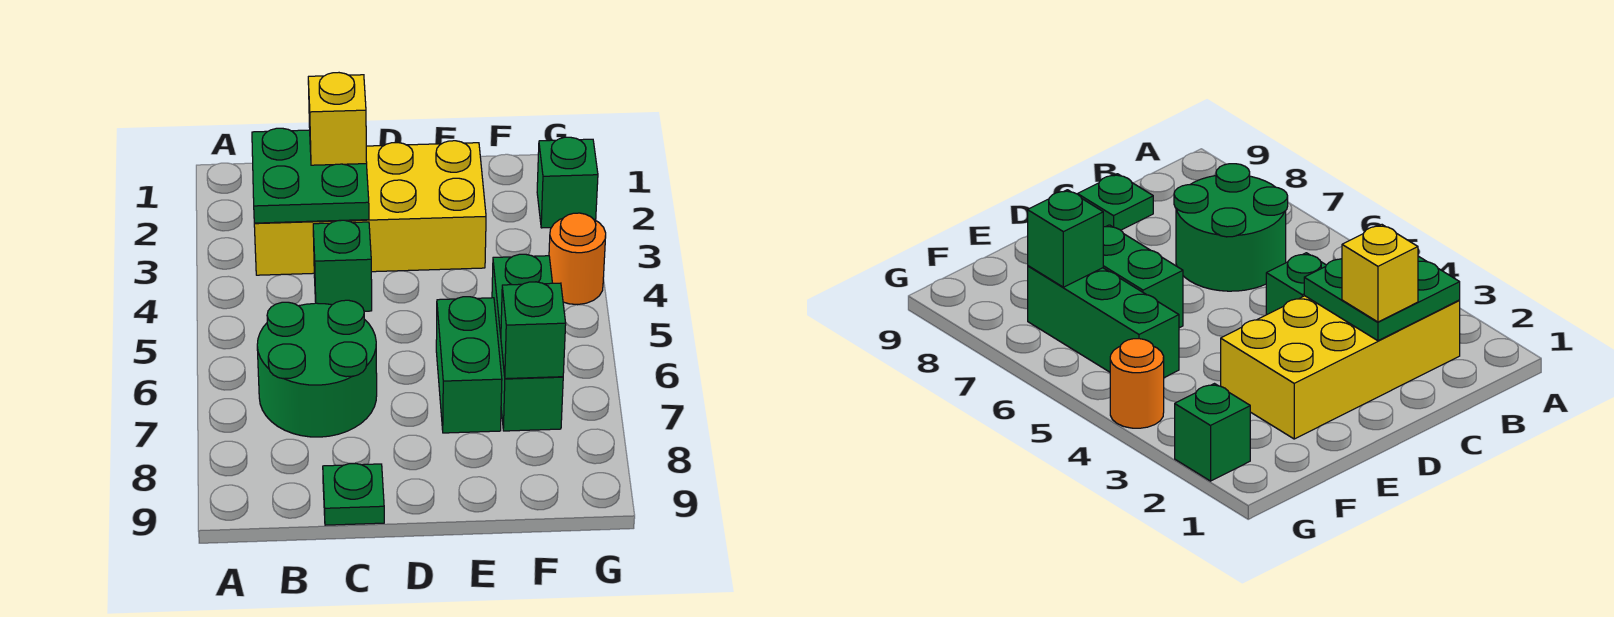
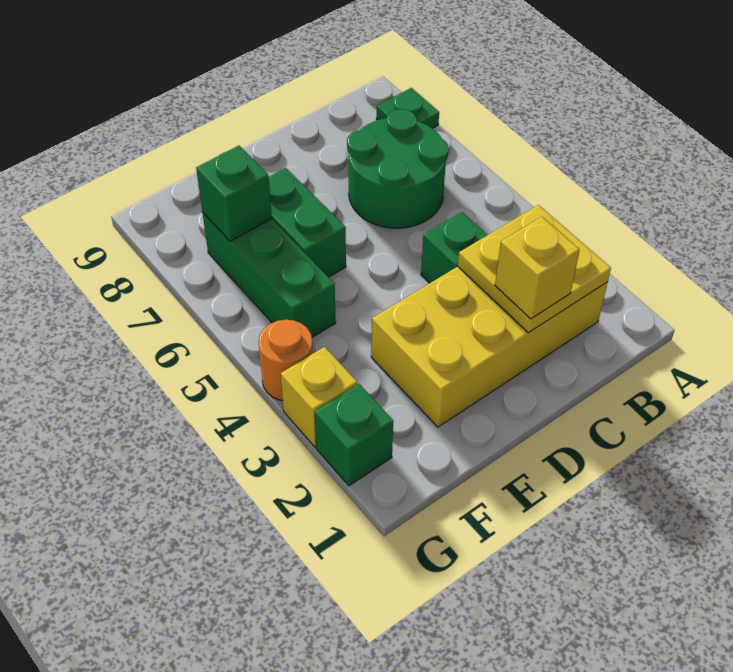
green plate B2:C3 level 2 -> yellow plate B2:C3 level 2
green plate C9 level 1 -> green plate A8 level 1
none -> yellow brick G3 level 1

